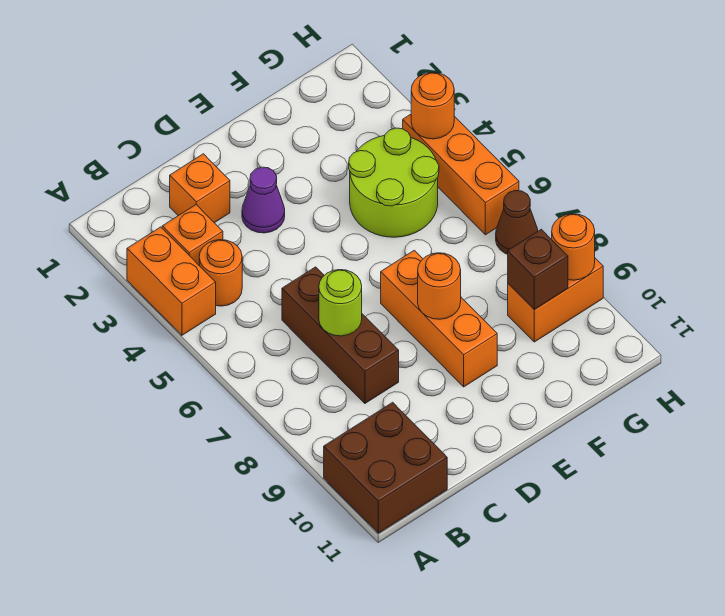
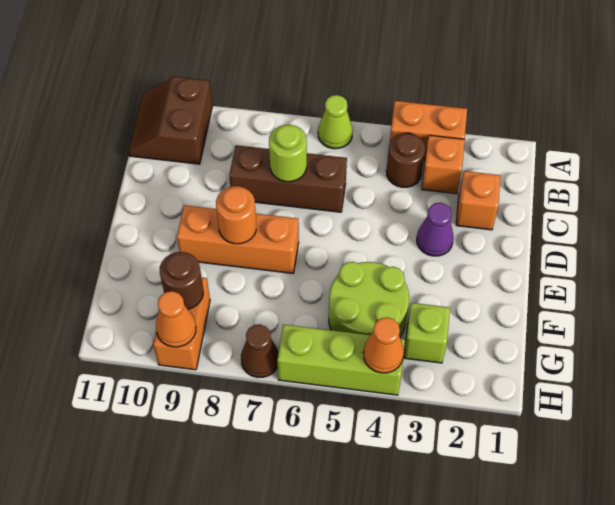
none -> lime cone A6 level 1
brown brick A10:B11 level 1 -> brown slope A10:B11 level 1 top 10
orange round brick B4 level 1 -> brown round brick B4 level 1
none -> lime brick G3 level 1
brown brick G9 level 2 -> brown round brick G9 level 2
orange brick H4:H6 level 1 -> lime brick H4:H6 level 1
orange round brick H4 level 2 -> orange cone H4 level 2
orange round brick H9 level 2 -> orange cone H9 level 2

